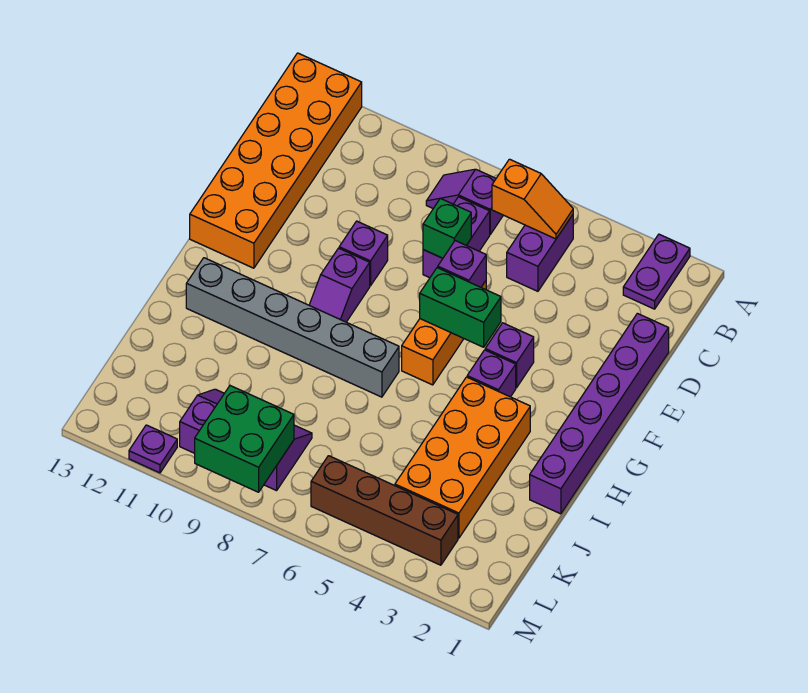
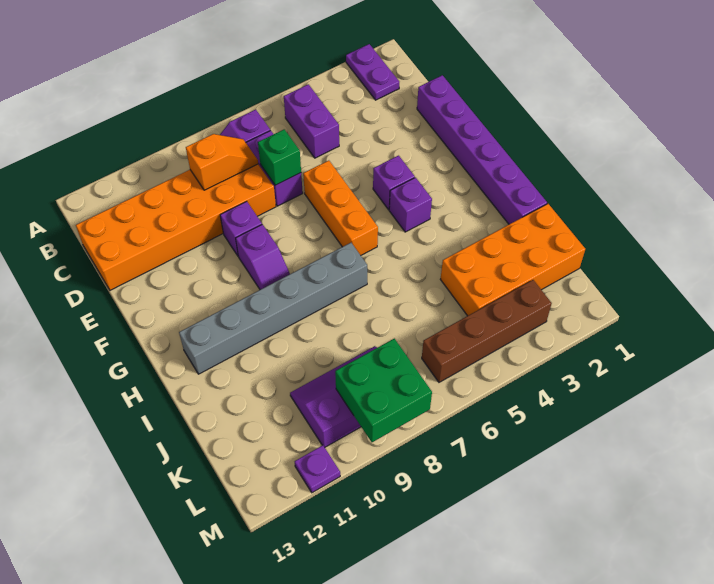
orange brick A12:F13 level 1 -> orange brick C8:D13 level 1
orange slope B5:B6 level 2 top 6 -> orange slope C8:C9 level 2 top 9
purple brick E6 level 2 -> none
green brick F5:F6 level 2 -> none
orange brick H3:K4 level 1 -> orange brick J1:K4 level 1

